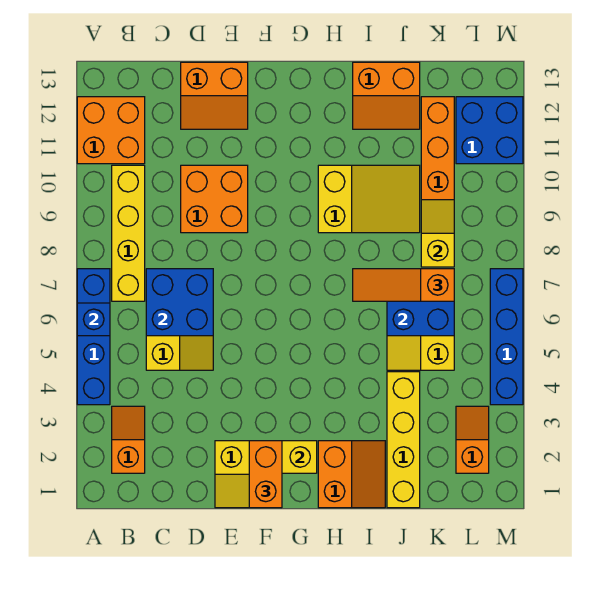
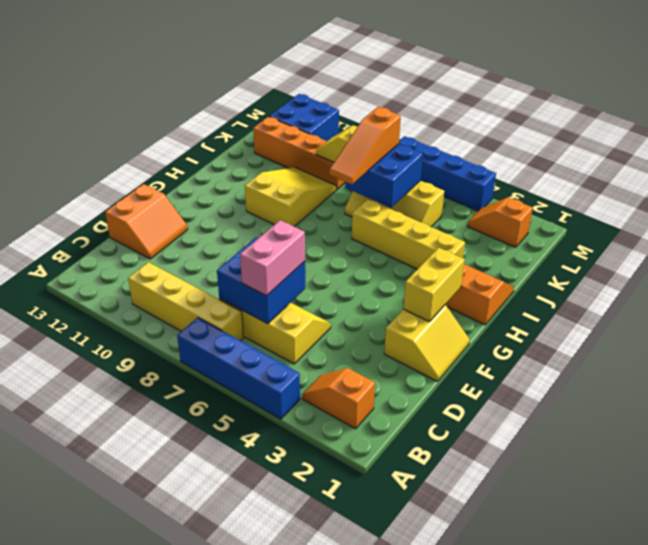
blue brick A6 level 2 -> none
orange brick A11:B12 level 1 -> none
none -> pink brick C6:D6 level 3
orange brick D9:E10 level 1 -> none
orange brick F1:F2 level 3 -> none
orange slope I12:J13 level 1 top 13 -> none
yellow brick J1:J4 level 1 -> yellow brick I3:I6 level 1

